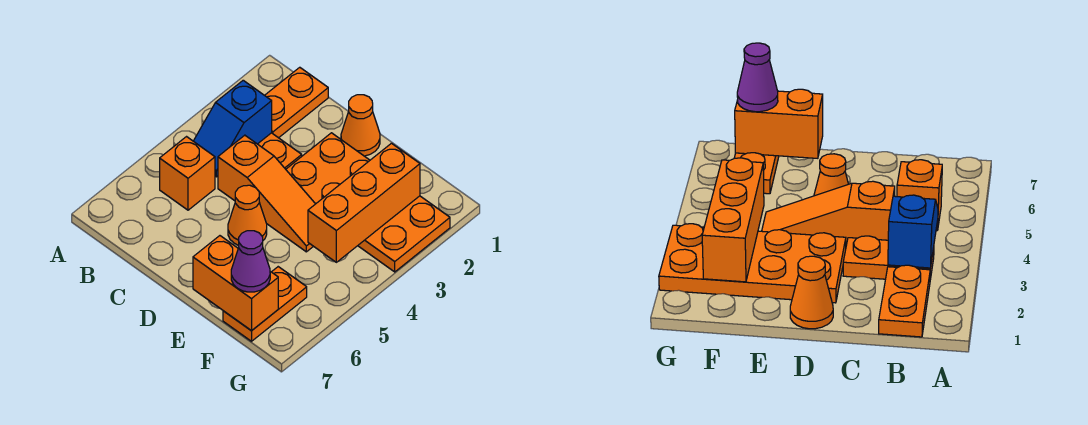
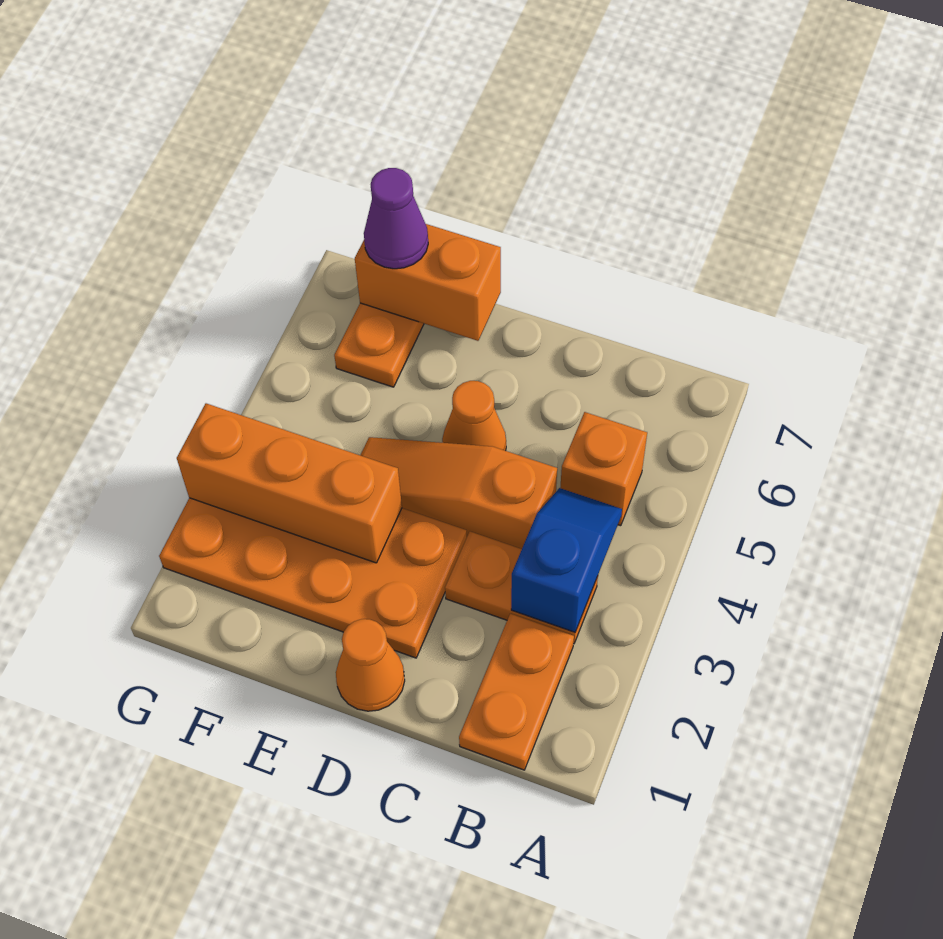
orange brick F2:F4 level 2 -> orange brick E3:G3 level 2

